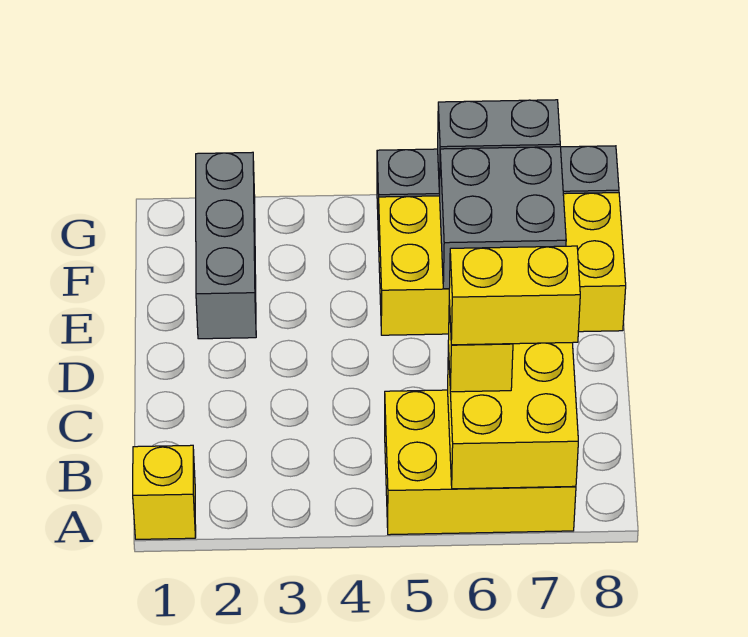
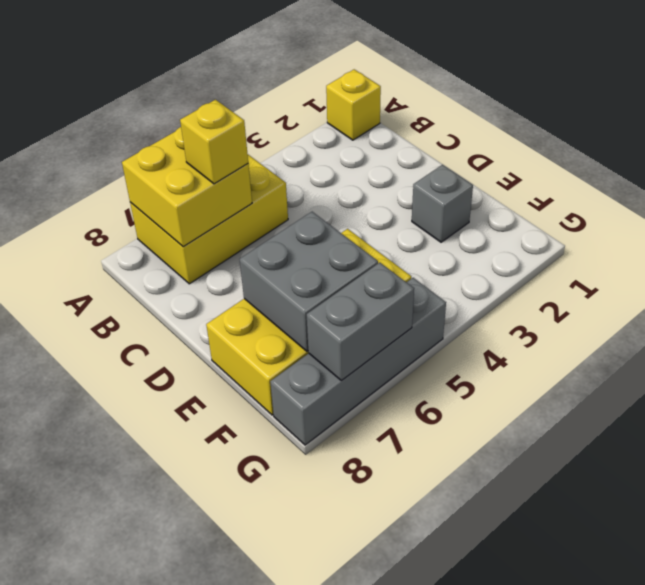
yellow brick B6:B7 level 4 -> none
grey brick E2:G2 level 1 -> grey brick E2 level 1

